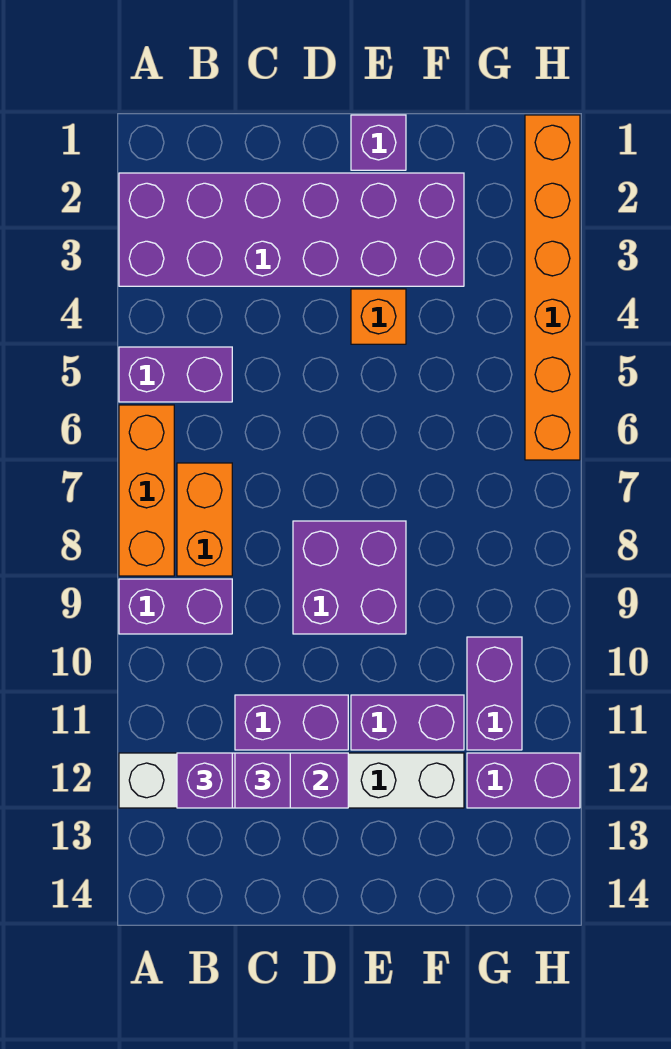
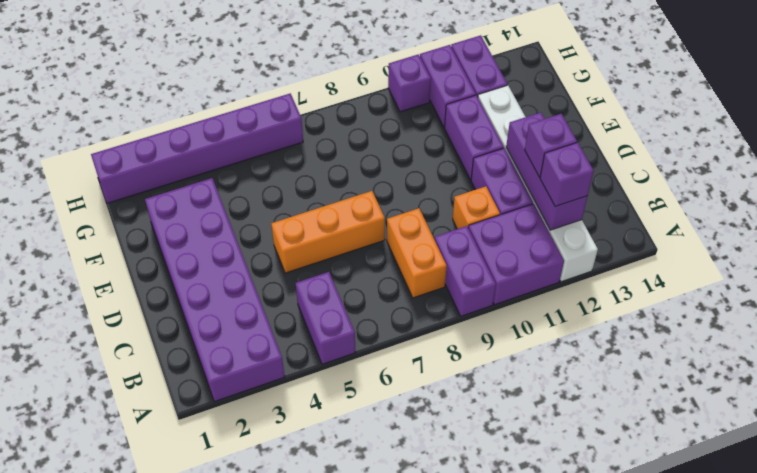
orange brick A6:A8 level 1 -> orange brick D5:D7 level 1
orange brick B7:B8 level 1 -> orange brick B8:C8 level 1
purple brick D8:E9 level 1 -> purple brick A10:B11 level 1
purple brick E1 level 1 -> purple brick H10 level 1
orange brick E4 level 1 -> orange brick C10 level 1
purple brick G10:G11 level 1 -> purple brick G11:H11 level 1
orange brick H1:H6 level 1 -> purple brick H1:H6 level 1

